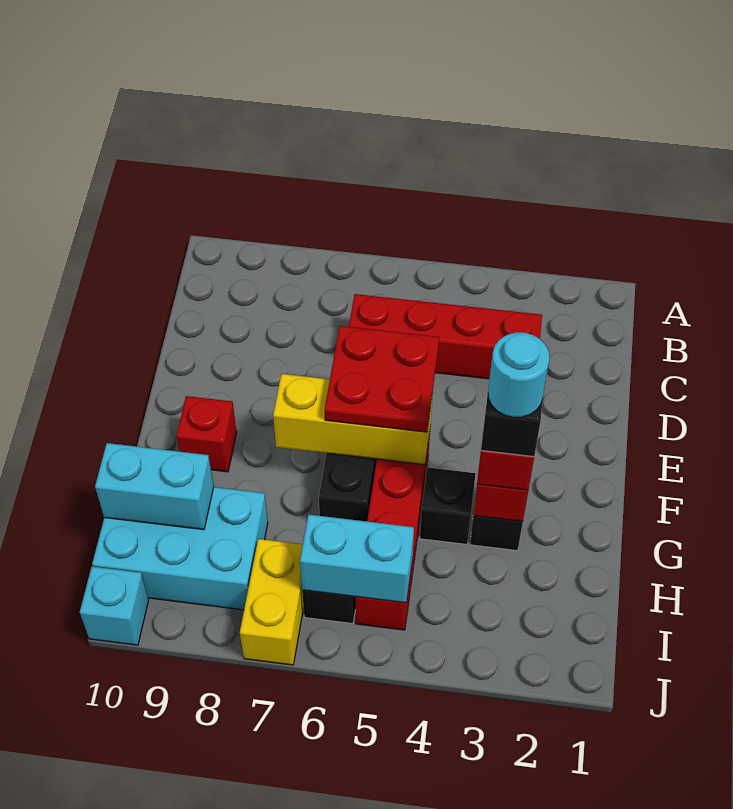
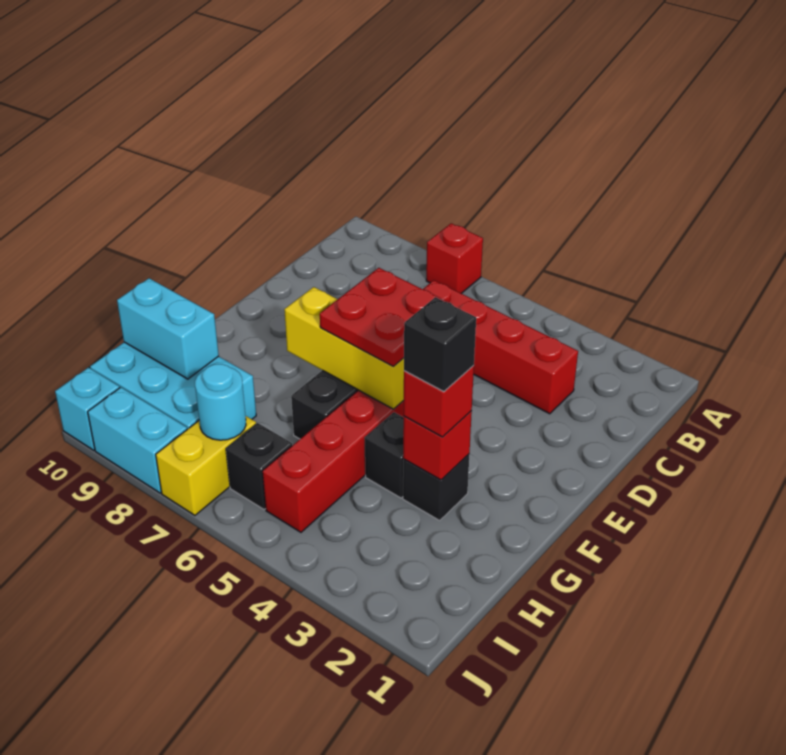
red brick F9 level 1 -> red brick A7 level 1
cyan round brick G3 level 5 -> cyan round brick I7 level 2
cyan brick I5:I6 level 2 -> cyan brick J8:J9 level 1

